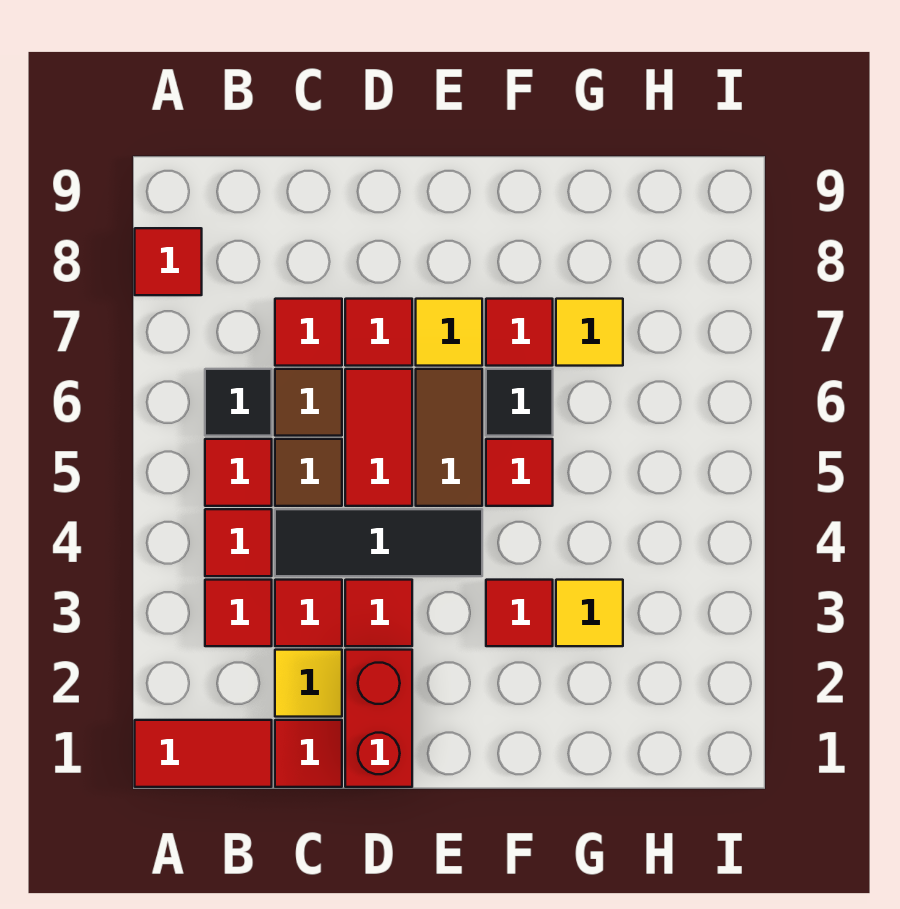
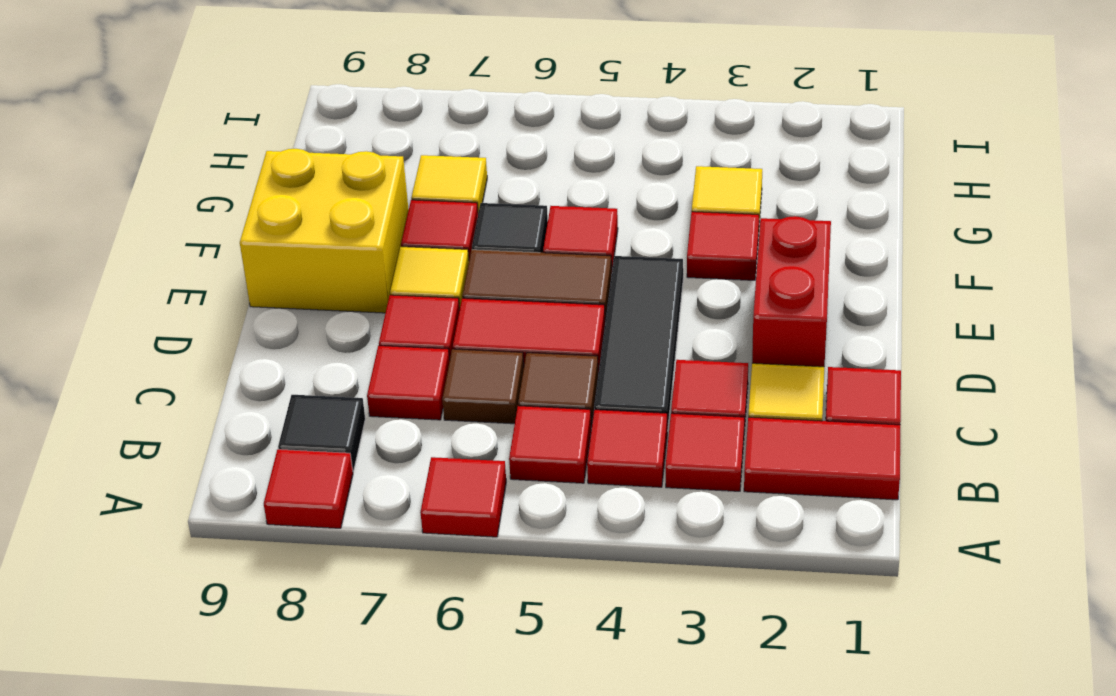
red tile A1:B1 level 1 -> red tile B1:B2 level 1
black tile B6 level 1 -> black tile B8 level 1
red brick D1:D2 level 1 -> red brick D2:E2 level 1
red tile D3 level 1 -> red tile A6 level 1
none -> yellow brick E8:F9 level 1

